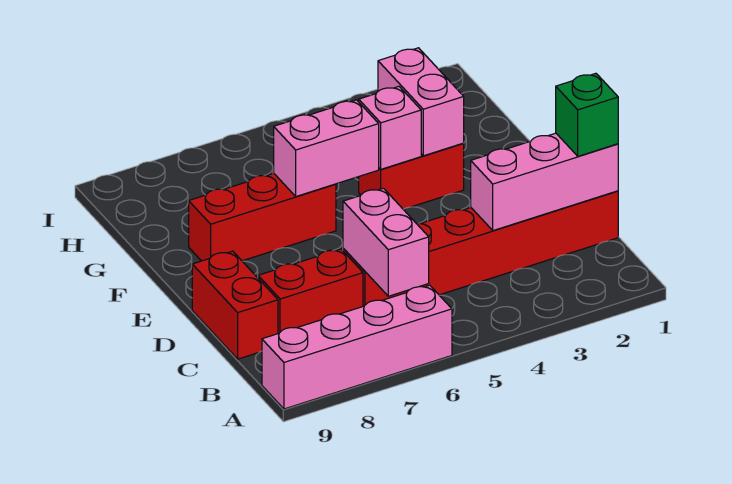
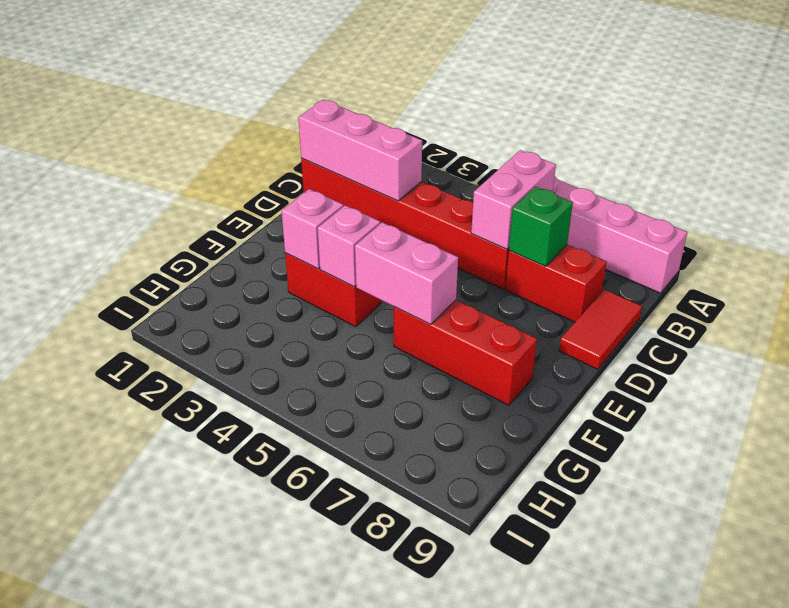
green brick C1 level 3 -> green brick C7 level 2
red brick C9:D9 level 1 -> red tile C9:D9 level 1
pink brick F3:G3 level 2 -> pink brick F3 level 2

